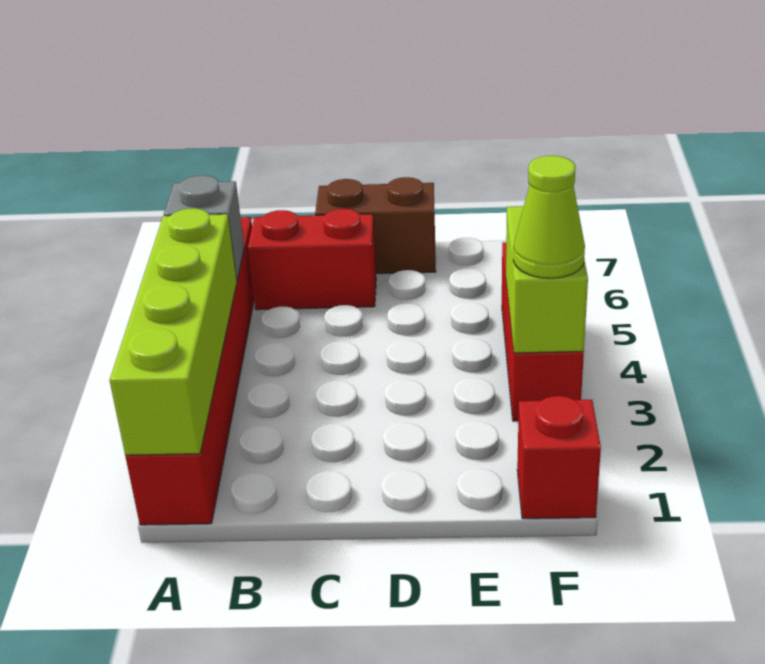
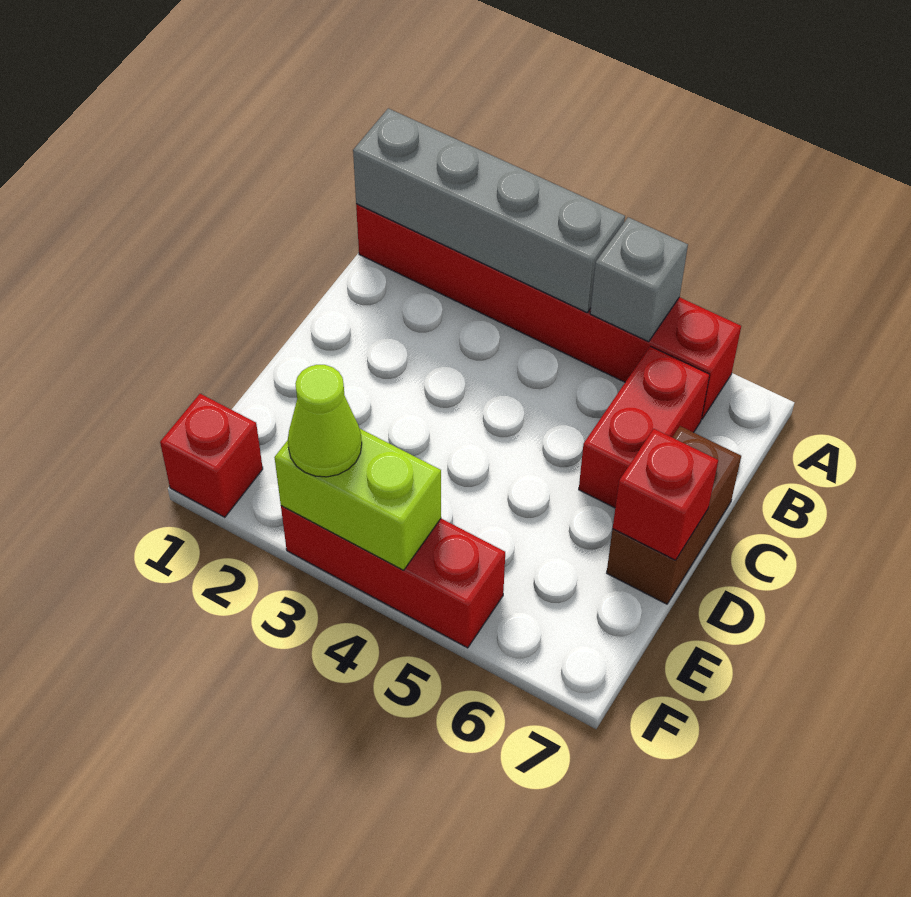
lime brick A1:A4 level 2 -> grey brick A1:A4 level 2
none -> red brick D7 level 2

